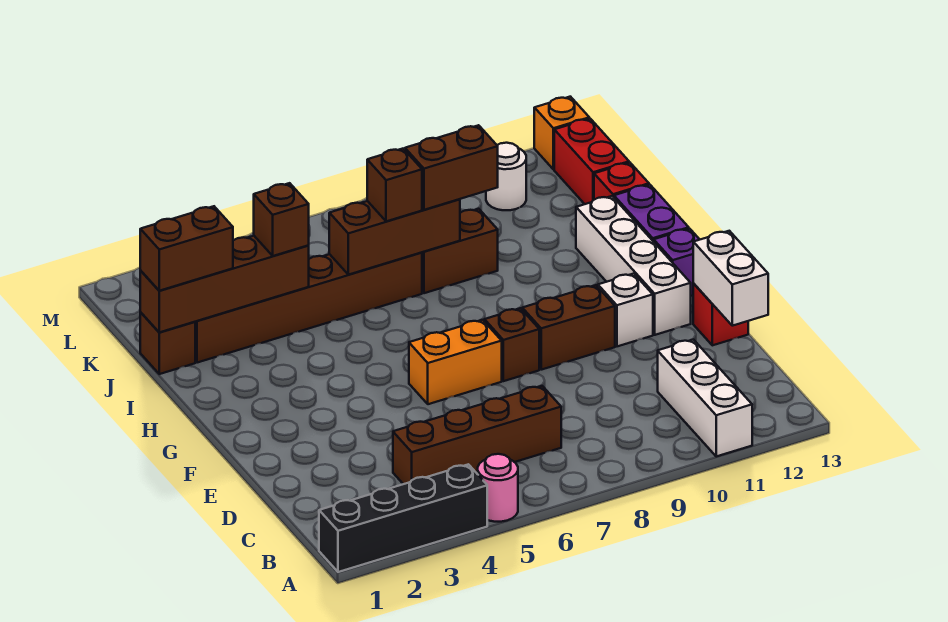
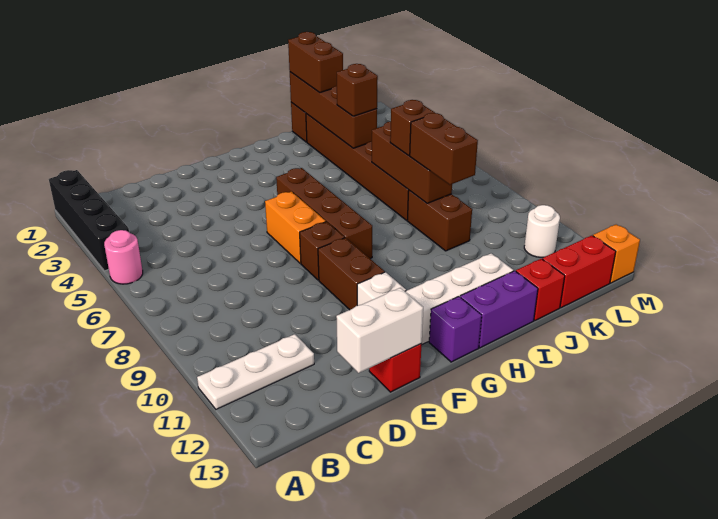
white brick A11:C11 level 1 -> white plate A11:C11 level 1
brown brick C4:C7 level 1 -> brown brick G5:G8 level 1

